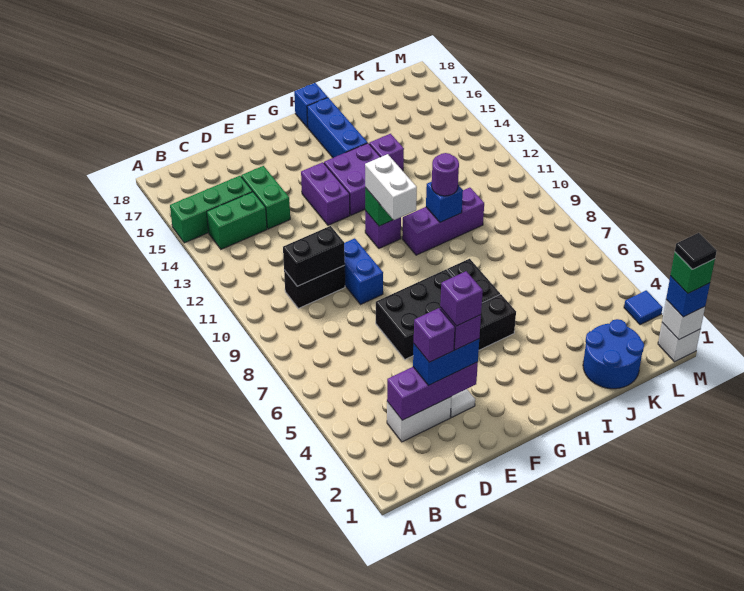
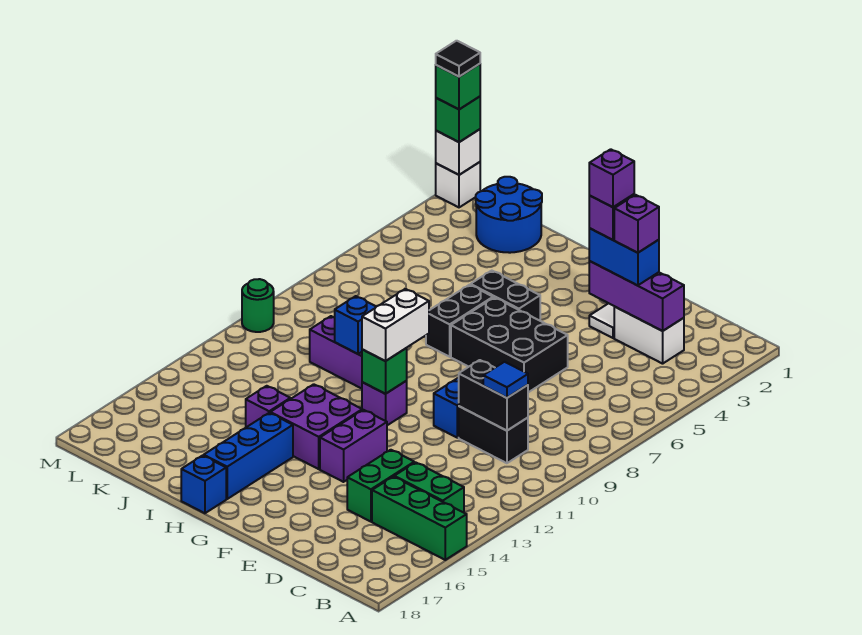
purple round brick I10 level 3 -> none
blue brick M1 level 3 -> green brick M1 level 3
blue tile M3 level 1 -> blue tile C10 level 3
none -> green round brick M10 level 1

